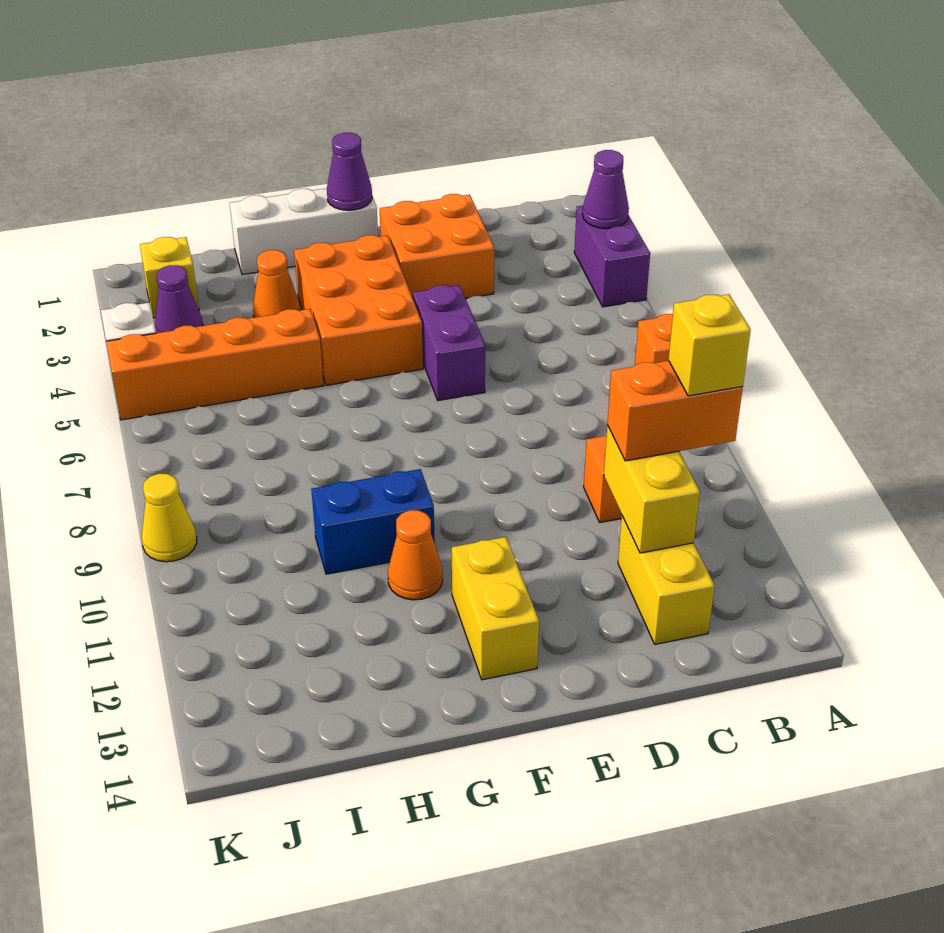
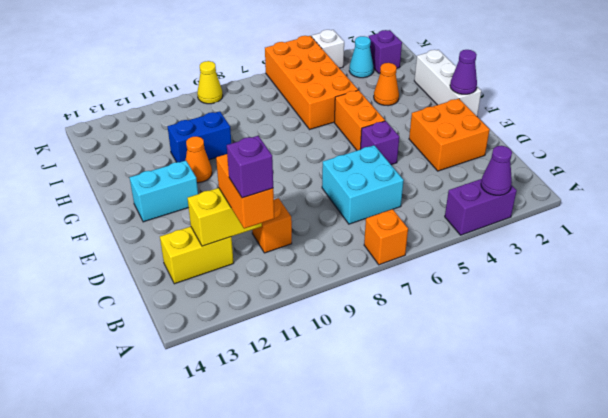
yellow brick B11 level 4 -> purple brick B11 level 4
none -> cyan brick C6:D7 level 1
purple brick E5:E6 level 1 -> purple brick E5 level 1
orange brick F3:G5 level 1 -> orange brick F5:G5 level 1
yellow brick F12:F13 level 1 -> cyan brick F12:F13 level 1
blue brick G10:H10 level 1 -> blue brick H10:H11 level 1
orange brick H5:K5 level 1 -> orange brick H5:K6 level 1
yellow brick J2 level 1 -> purple brick J2 level 1
purple cone J3 level 1 -> cyan cone J3 level 1

